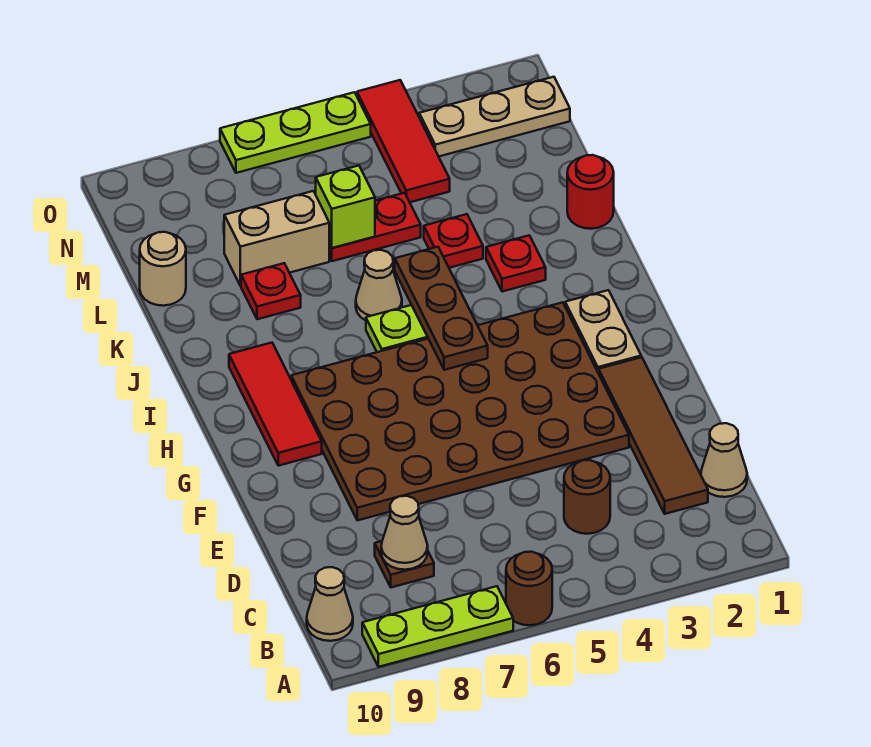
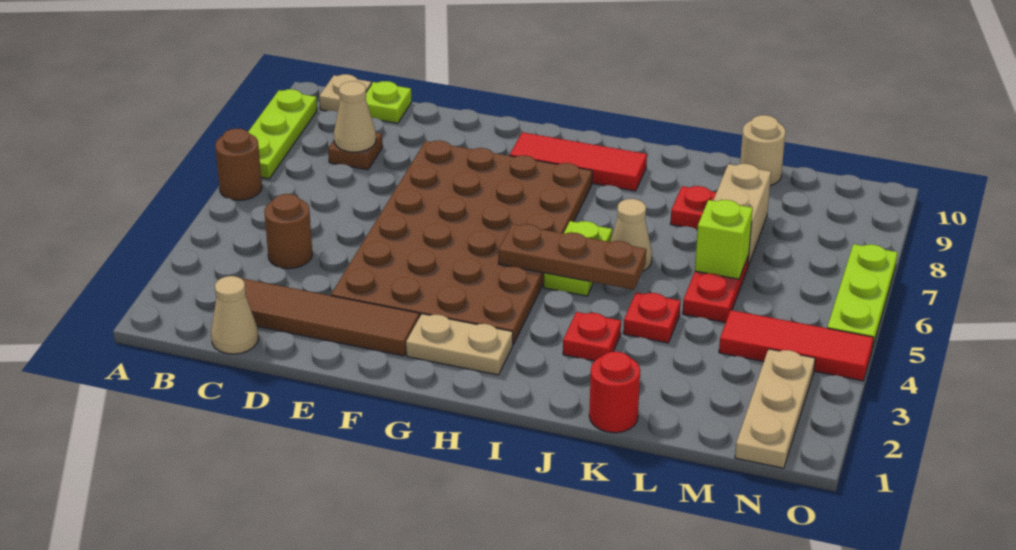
tan cone B10 level 1 -> tan plate B10 level 1
none -> lime plate C10 level 1

